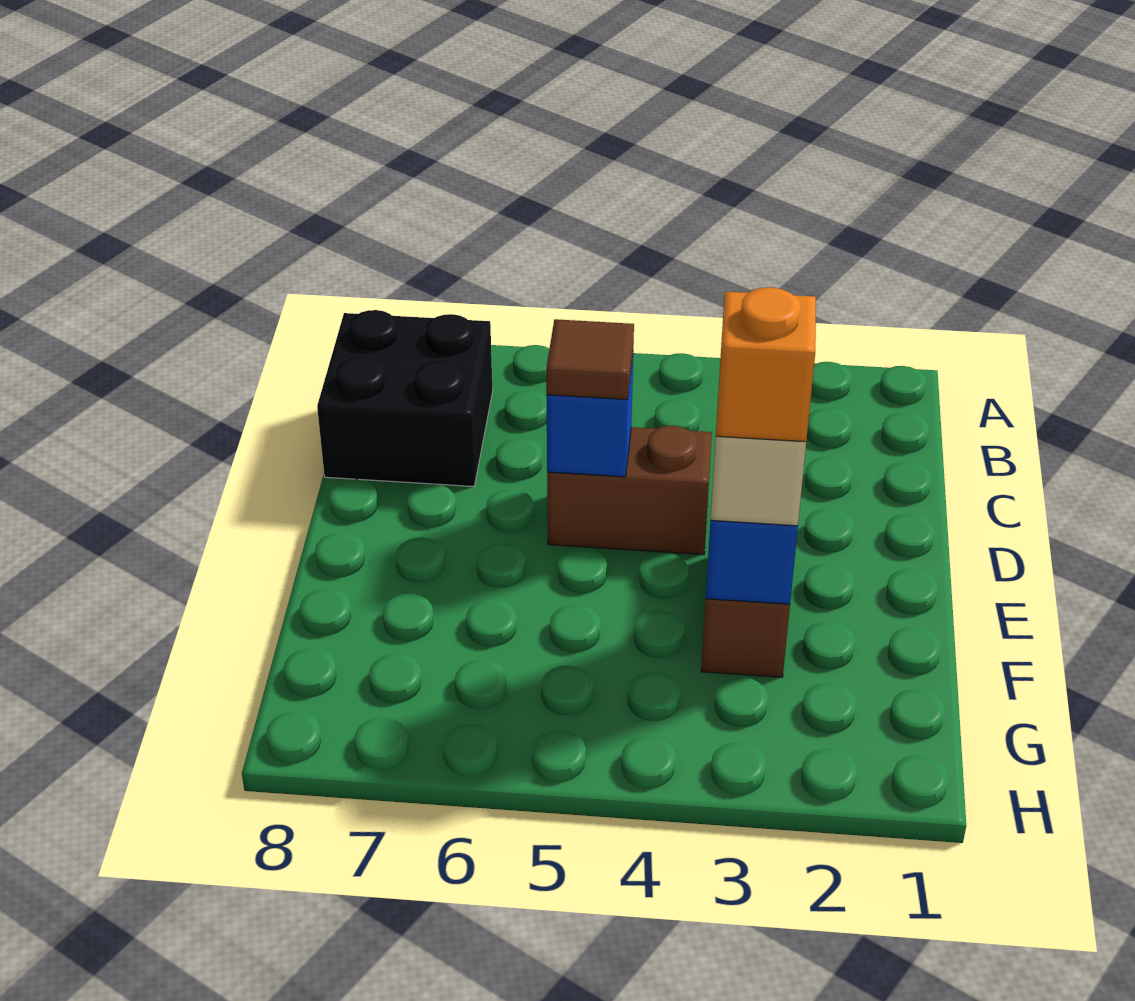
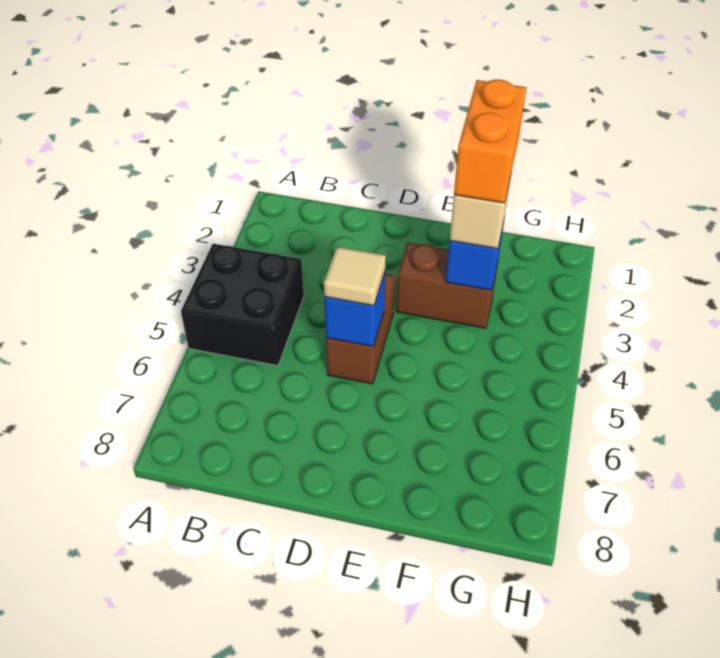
black brick B7:C8 level 1 -> black brick A4:B5 level 1
brown tile D5 level 3 -> tan tile D5 level 3
orange brick F3 level 4 -> orange brick F2:F3 level 4

